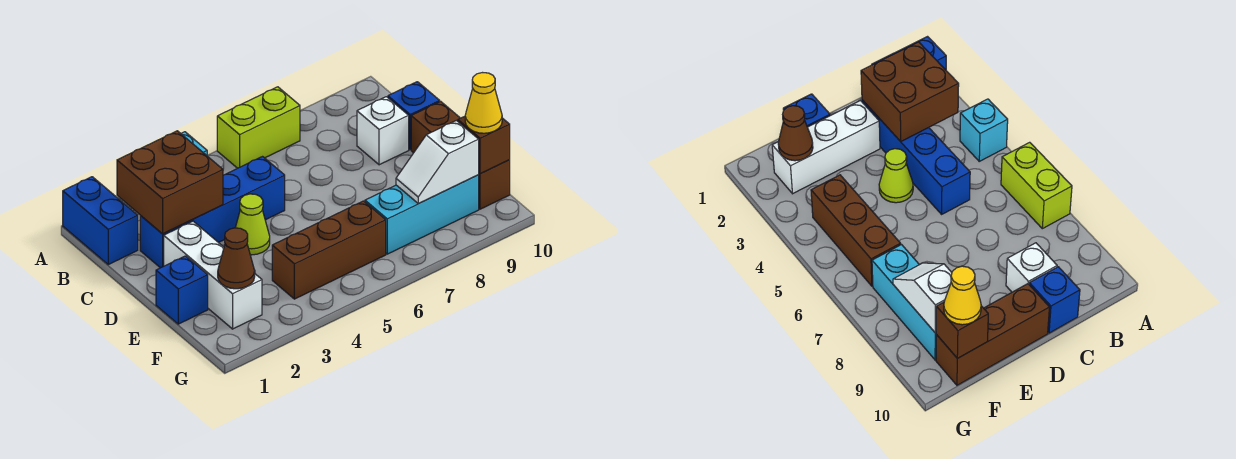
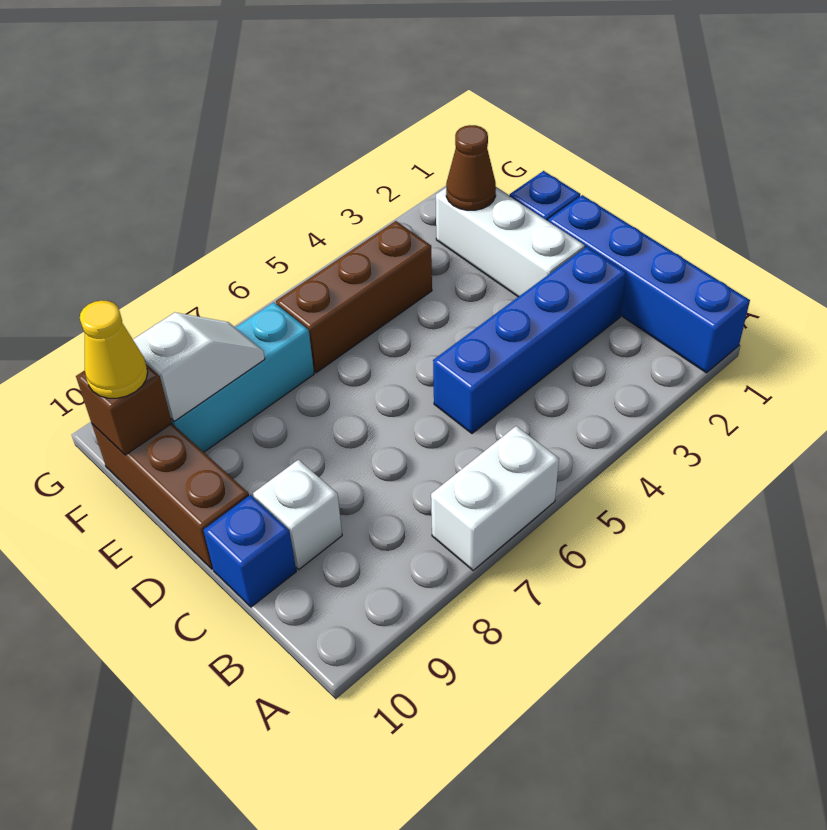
blue brick A1:B1 level 1 -> blue brick A1:D1 level 1
cyan brick A4 level 1 -> none
lime brick A6:A7 level 1 -> white brick A6:A7 level 1
brown brick B2:C3 level 2 -> none
lime cone D4 level 1 -> none

